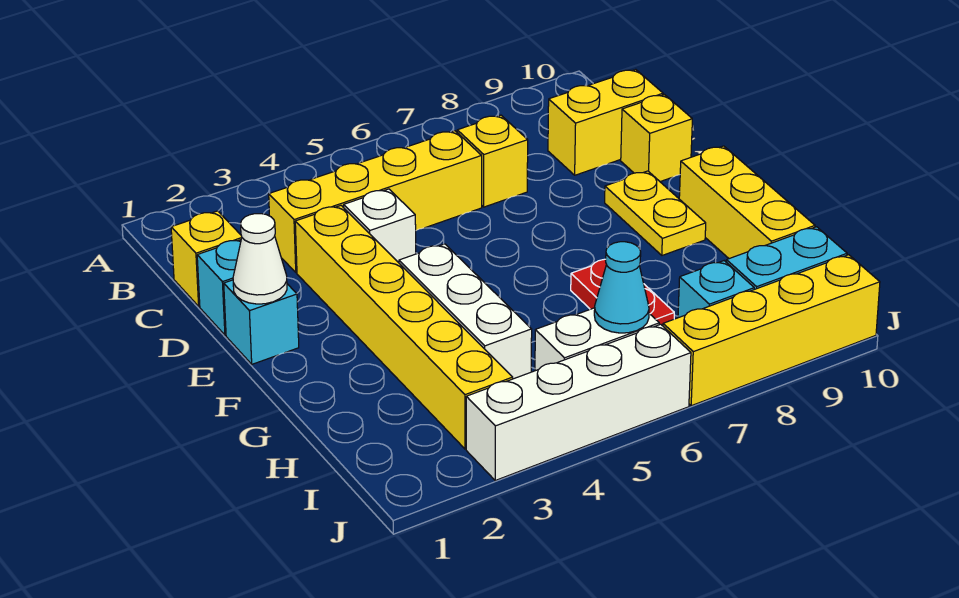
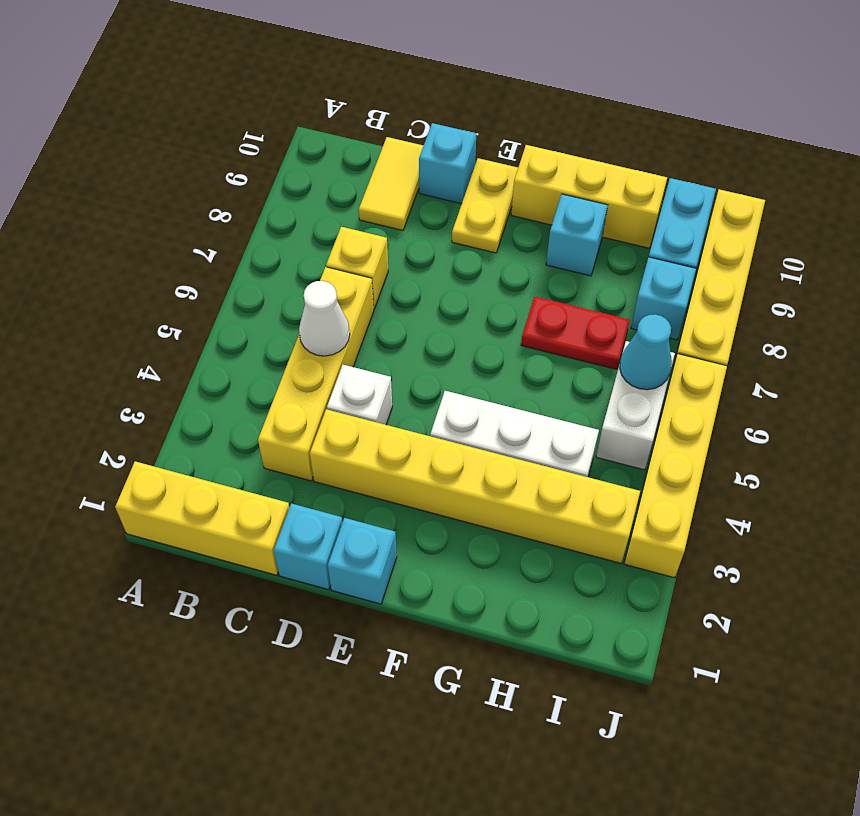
yellow brick C1 level 1 -> yellow brick A1:C1 level 1
yellow brick C9:C10 level 1 -> yellow tile C9:C10 level 1
yellow brick D10 level 1 -> cyan brick D10 level 1
white cone E1 level 2 -> white cone C5 level 2
yellow plate E9:F9 level 1 -> yellow plate E9:E10 level 1
none -> cyan brick G9 level 1
white brick J3:J6 level 1 -> yellow brick J3:J6 level 1

